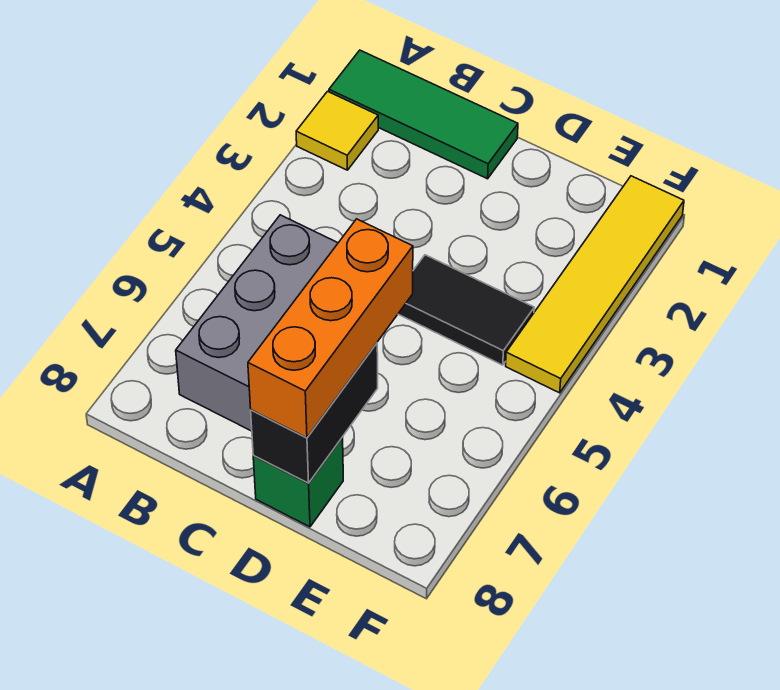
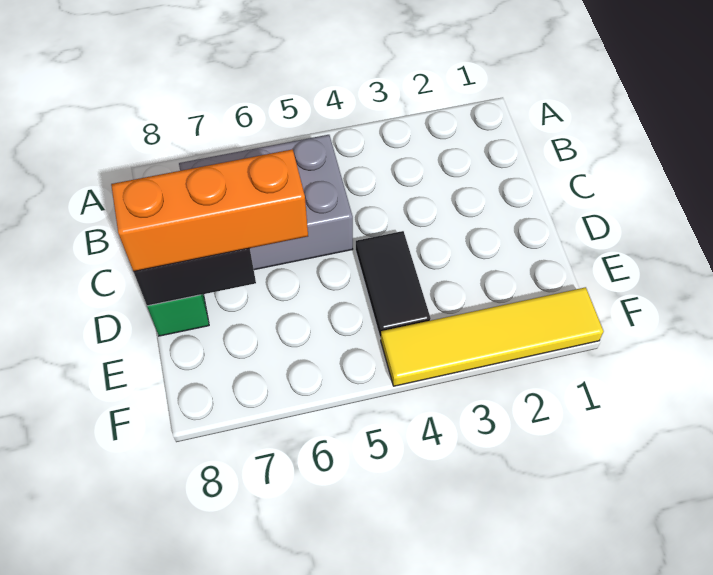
green tile A1:C1 level 1 -> none
yellow tile A2 level 1 -> none

